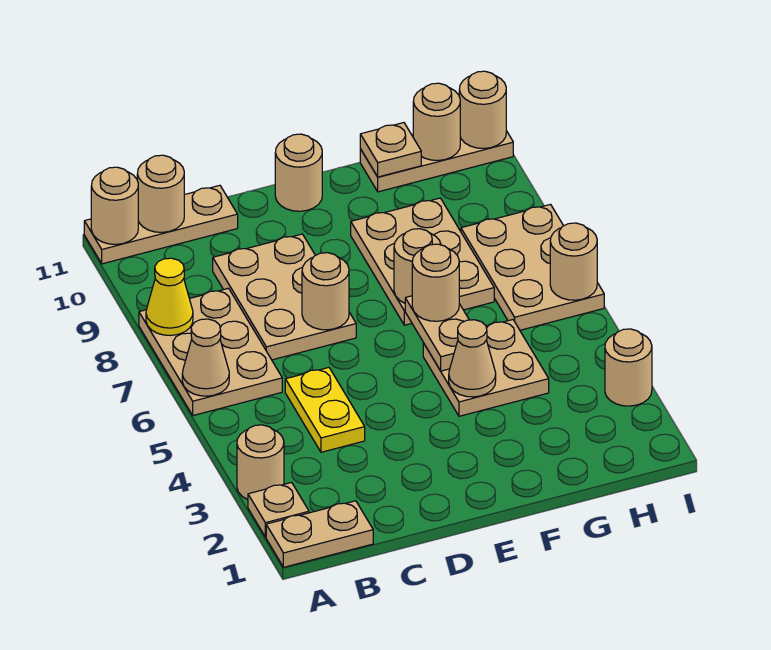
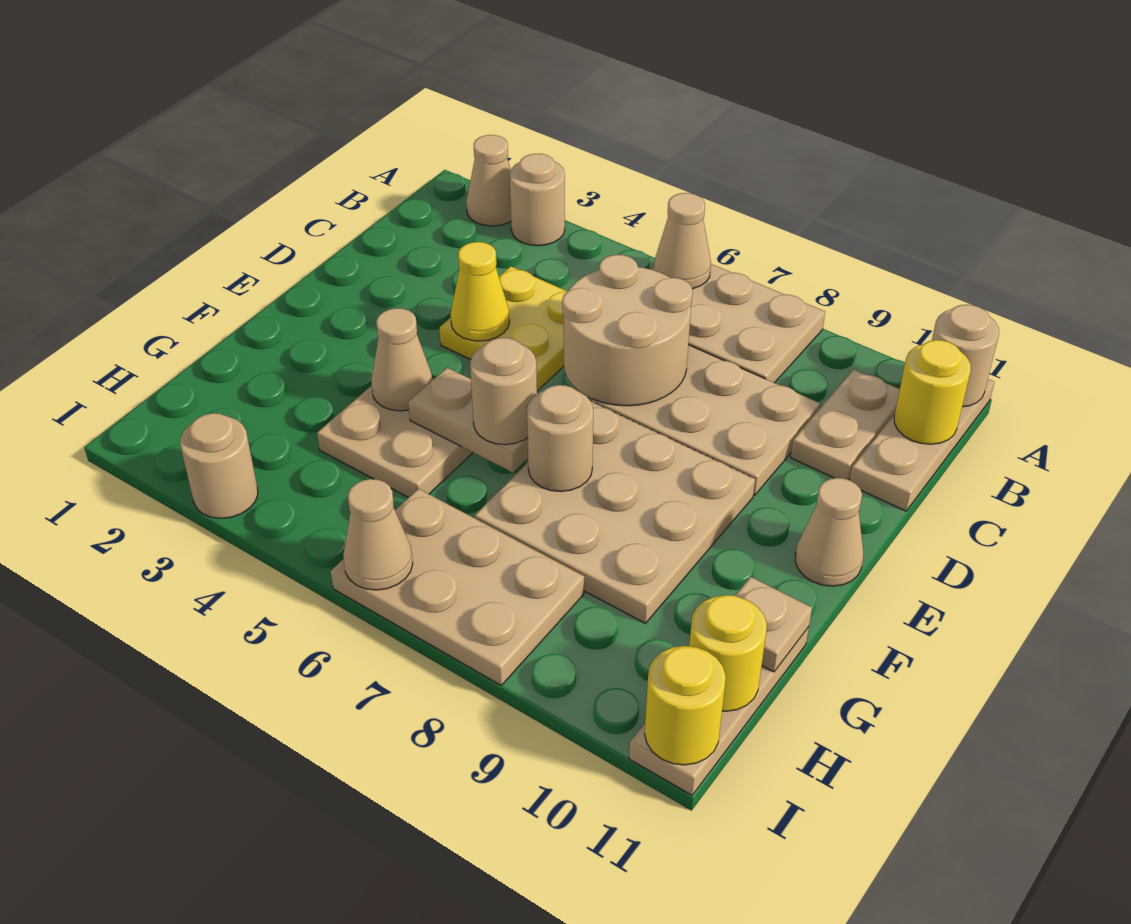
tan plate A1:B1 level 1 -> tan plate B10:C10 level 1
tan plate A2 level 1 -> tan cone A2 level 1
yellow cone A8 level 2 -> yellow cone D4 level 2
tan round brick B11 level 2 -> yellow round brick B11 level 2
yellow plate C4:C5 level 1 -> yellow plate C4:D5 level 1
tan round brick D7 level 2 -> tan round brick C6:D7 level 2
tan round brick E11 level 1 -> tan cone E11 level 1
tan plate F7:G9 level 1 -> tan plate E7:G9 level 1
tan round brick H11 level 2 -> yellow round brick H11 level 2
tan round brick I6 level 2 -> tan cone I6 level 2
tan round brick I11 level 2 -> yellow round brick I11 level 2

